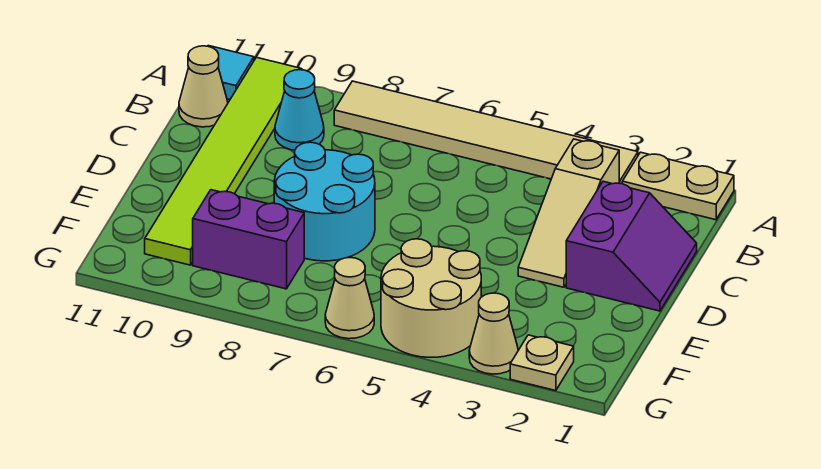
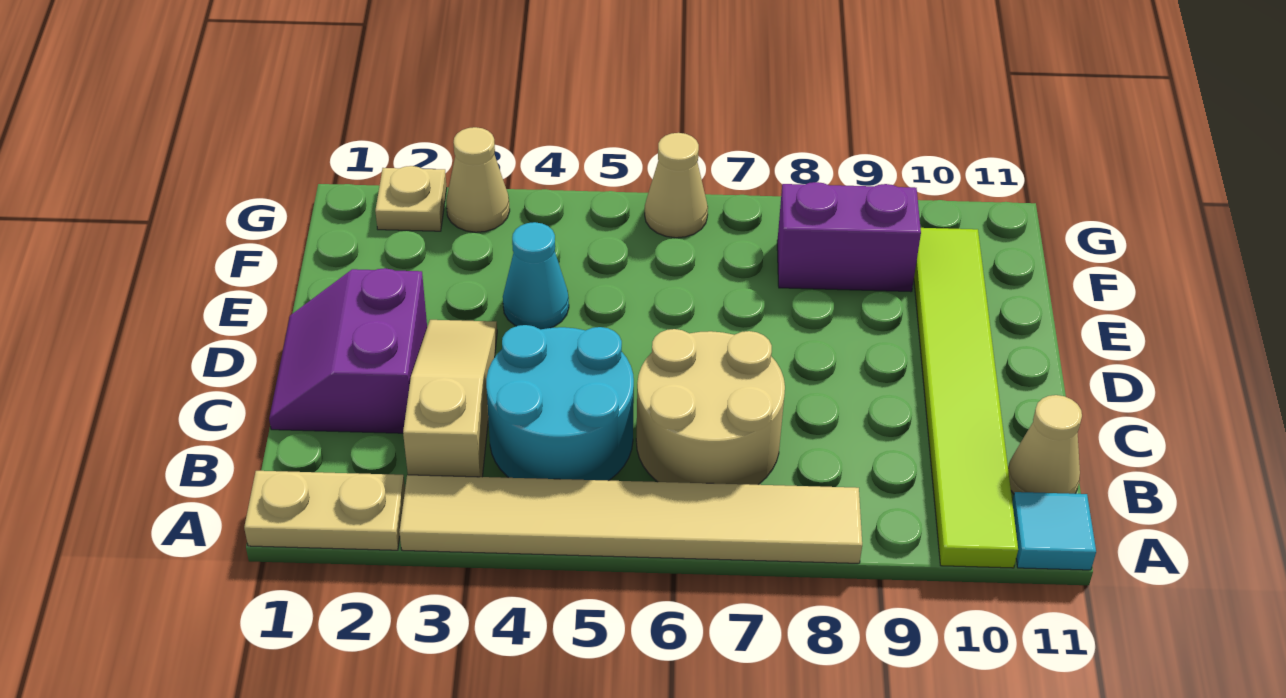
cyan cone B9 level 1 -> cyan cone E4 level 1
cyan round brick D7:E8 level 1 -> cyan round brick B4:C5 level 1
tan round brick F4:G5 level 1 -> tan round brick B6:C7 level 1

